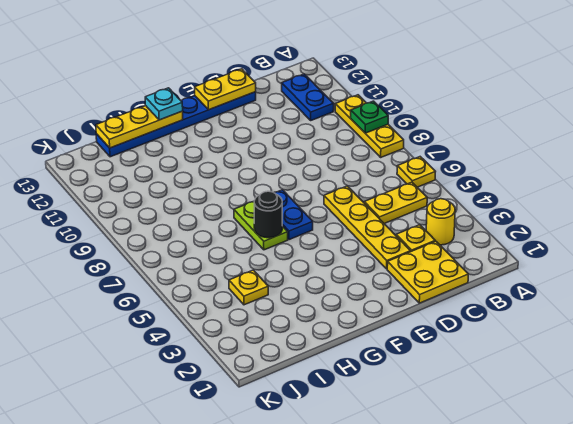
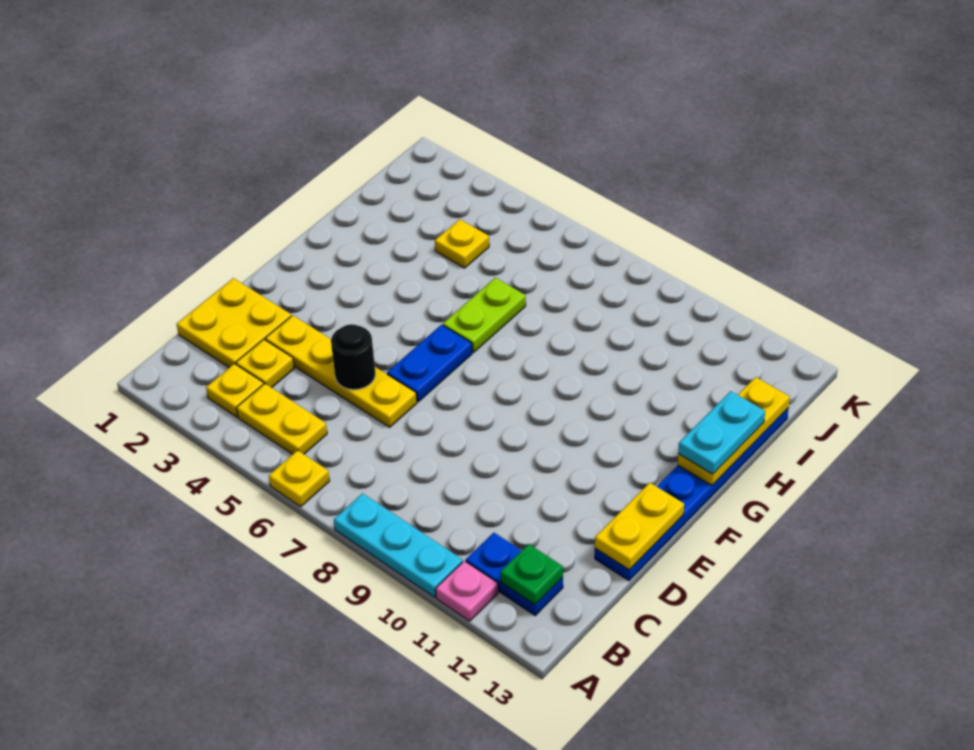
yellow plate A8:A10 level 1 -> cyan plate A8:A10 level 1
green plate A9 level 2 -> green plate B12 level 2
none -> pink plate A11 level 1
yellow round brick B3 level 1 -> yellow plate B3 level 1
yellow plate B5:C5 level 1 -> yellow plate B4:B5 level 1
blue plate F6:F7 level 1 -> blue plate E6:F6 level 1
lime plate G6:G7 level 1 -> lime plate G6:H6 level 1
black round brick G6 level 2 -> black round brick D5 level 2
cyan plate G13 level 3 -> cyan plate G13:H13 level 3

